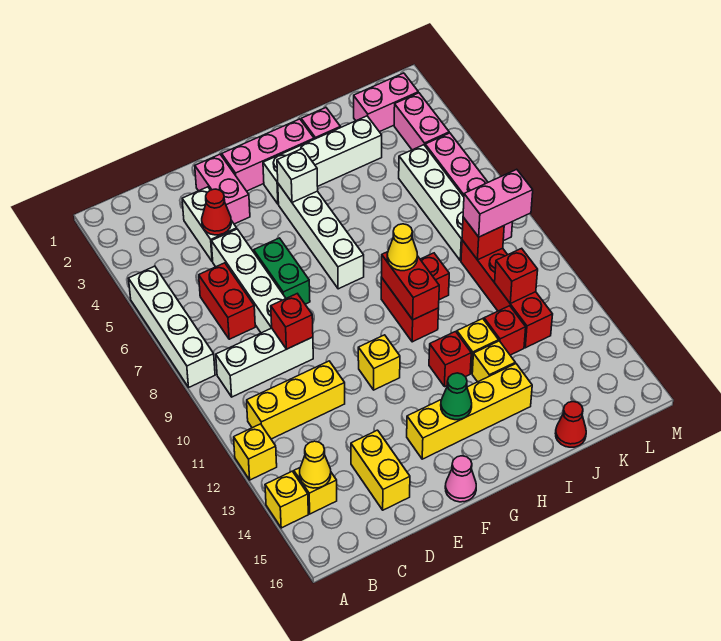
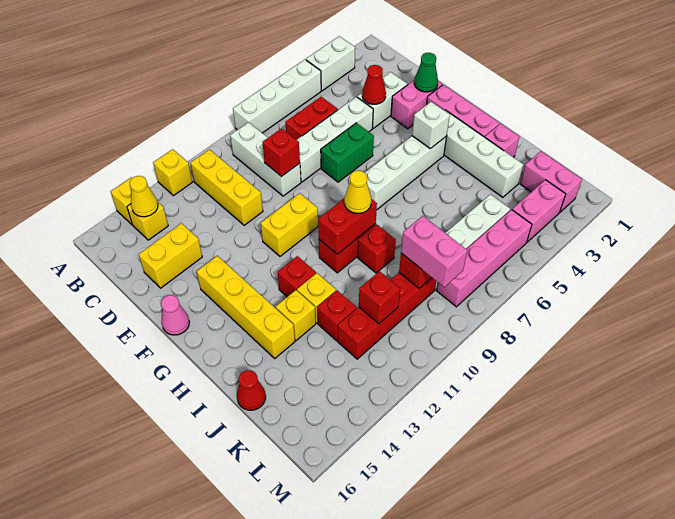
none -> white brick A3:A4 level 1
yellow brick F11 level 1 -> yellow brick F10:F11 level 1
green cone G14 level 2 -> green cone E2 level 2

